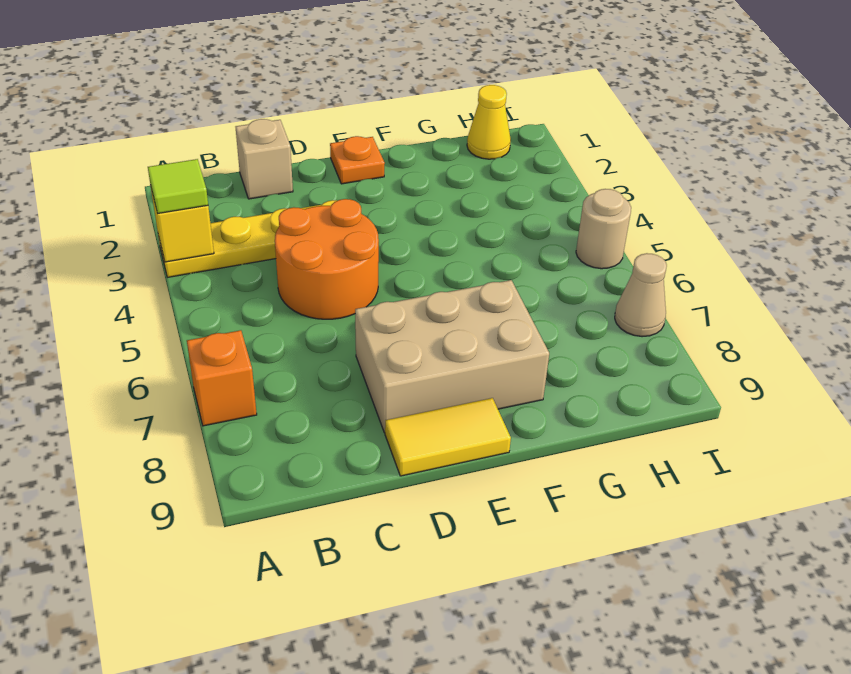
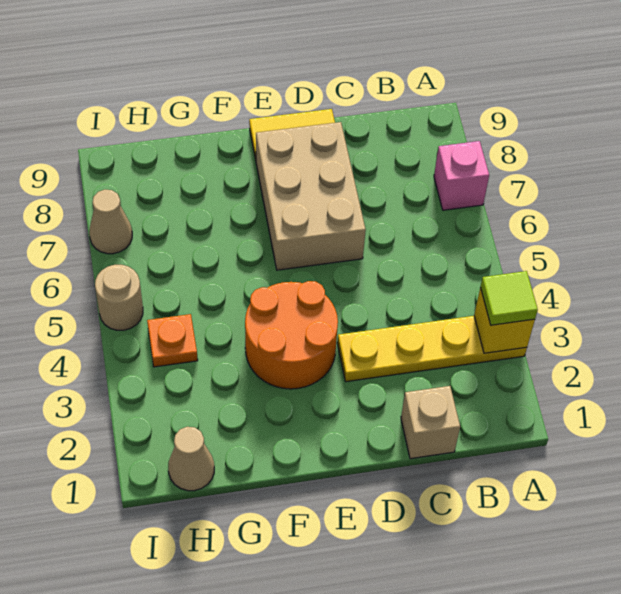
orange brick A7 level 1 -> pink brick A7 level 1
orange round brick C4:D5 level 1 -> orange round brick E3:F4 level 1
tan brick D7:F8 level 1 -> tan brick D6:E8 level 1
orange plate E1 level 1 -> orange plate H4 level 1
yellow cone H1 level 1 -> tan cone H1 level 1

